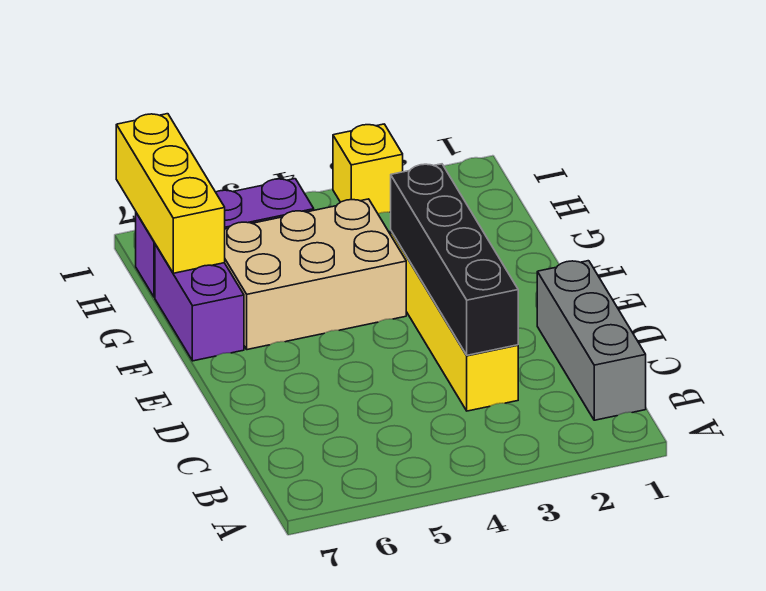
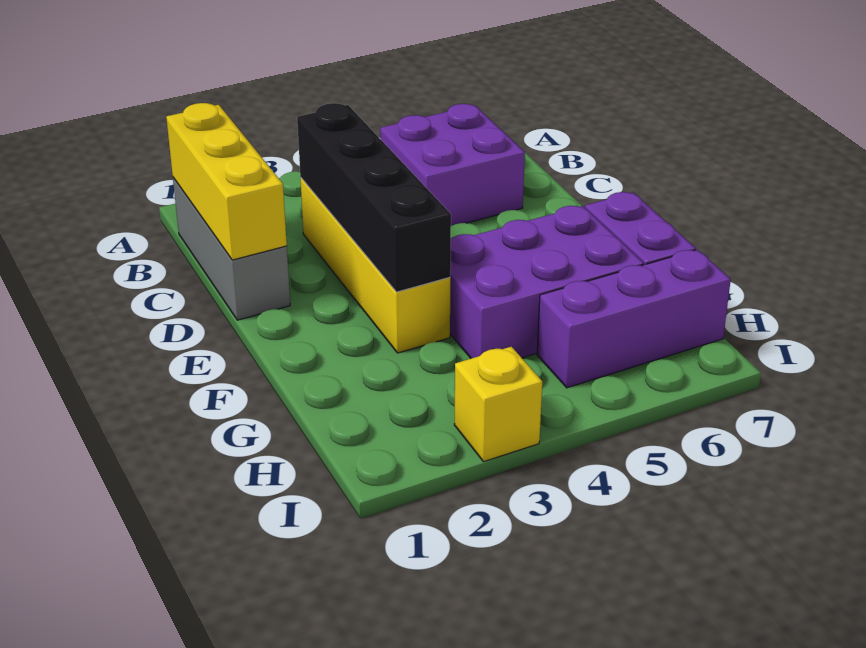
none -> purple brick B5:C6 level 1
tan brick F4:G6 level 1 -> purple brick F4:G6 level 1
yellow brick G7:I7 level 2 -> yellow brick B1:D1 level 2

